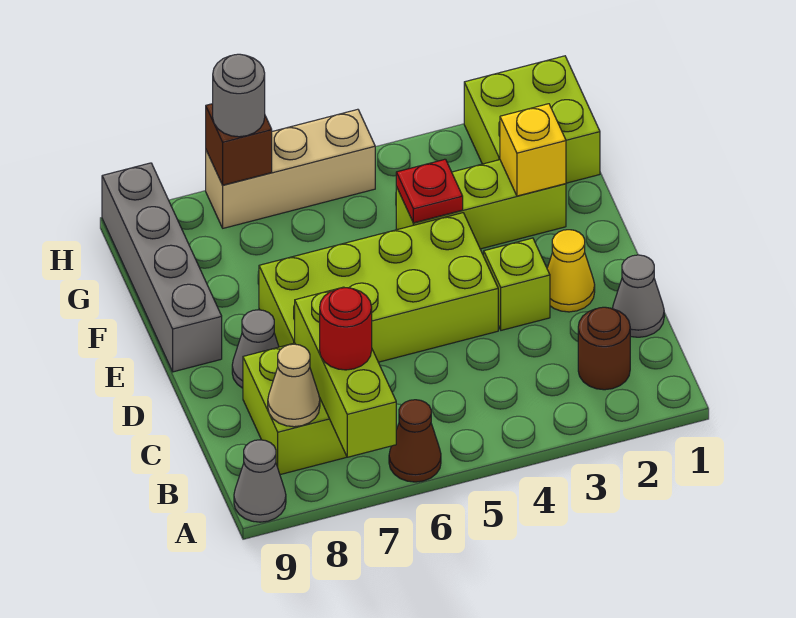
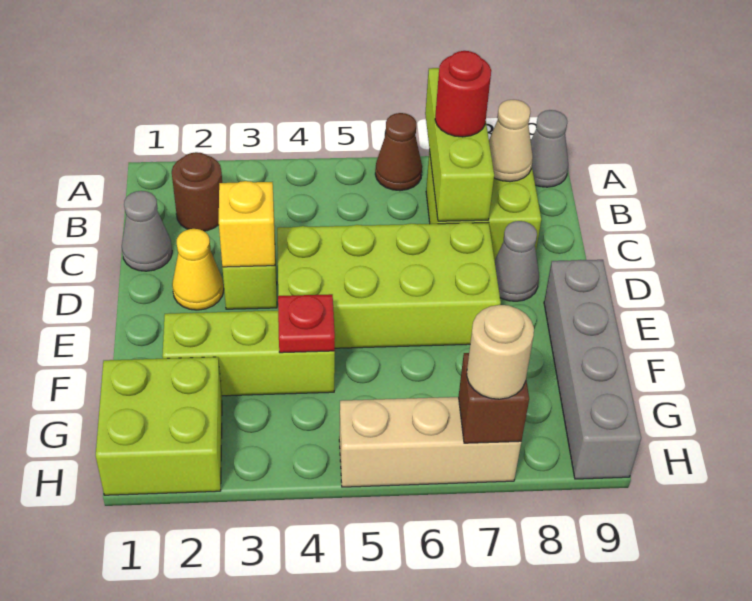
yellow brick F2 level 2 -> yellow brick D3 level 2
grey round brick H7 level 3 -> tan round brick H7 level 3

